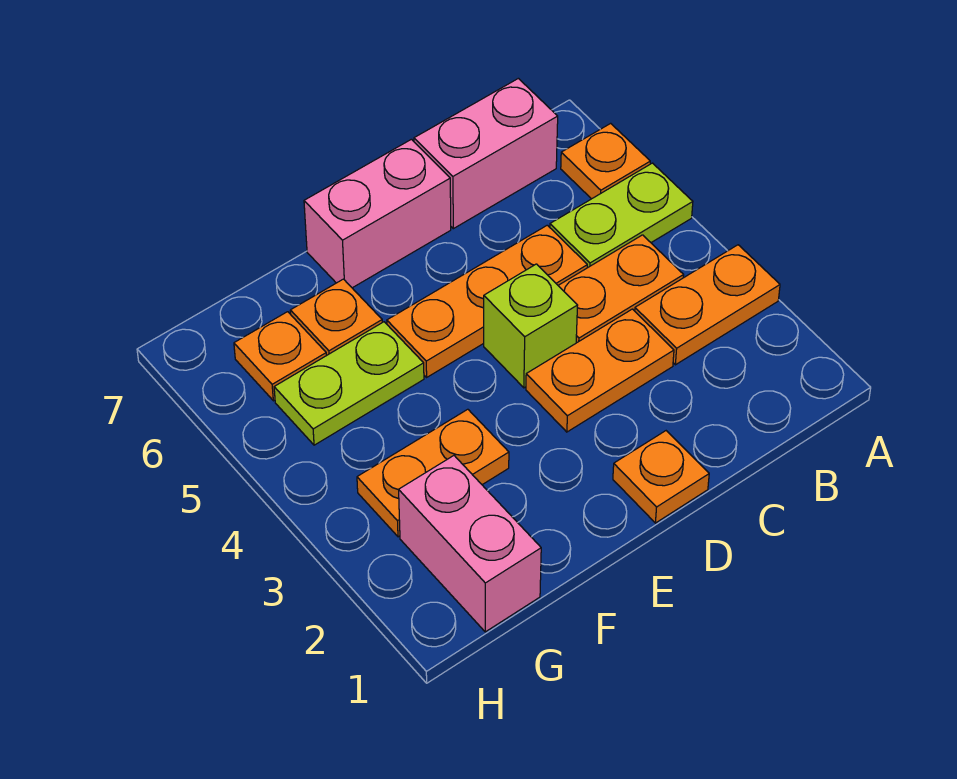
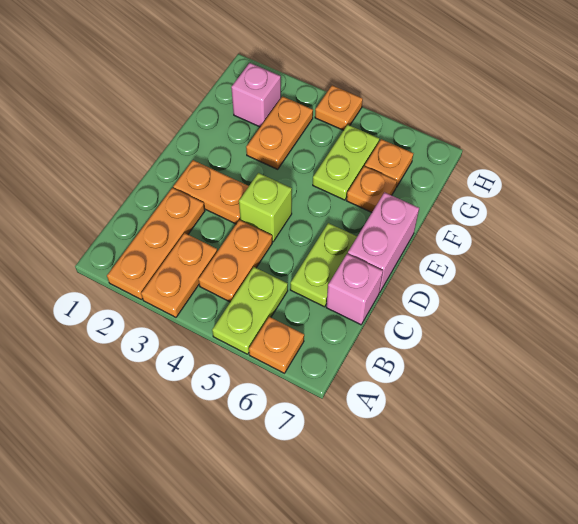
pink brick B7:C7 level 1 -> pink brick C7 level 1
orange plate C3:D3 level 1 -> orange plate D2:D3 level 1
orange plate C5:E5 level 1 -> orange plate A2:C2 level 1
none -> lime plate C6:D6 level 1
orange plate D1 level 1 -> orange plate H4 level 1
pink brick G1:G2 level 1 -> pink brick G2 level 1

